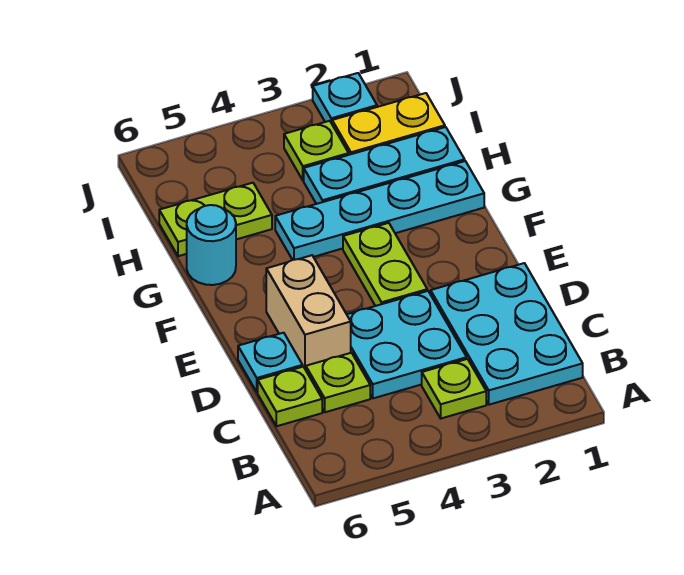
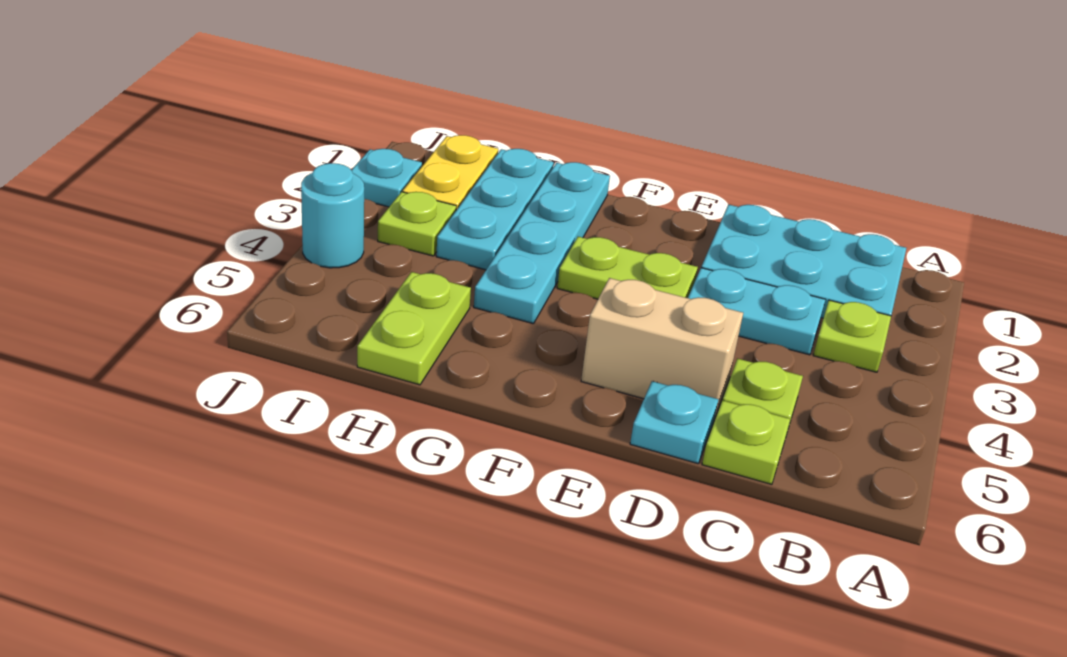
cyan plate C3:D4 level 1 -> cyan plate C3:D3 level 1
cyan round brick G6 level 1 -> cyan round brick J4 level 1

